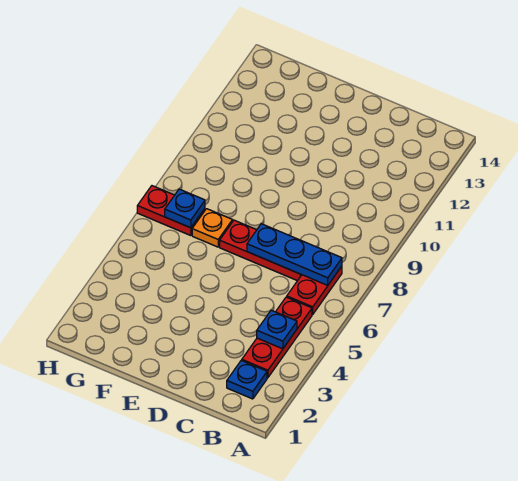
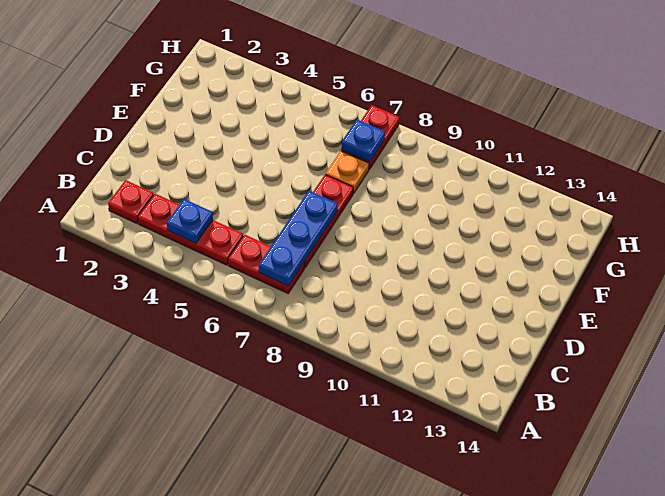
blue plate B2 level 1 -> red plate B2 level 1

